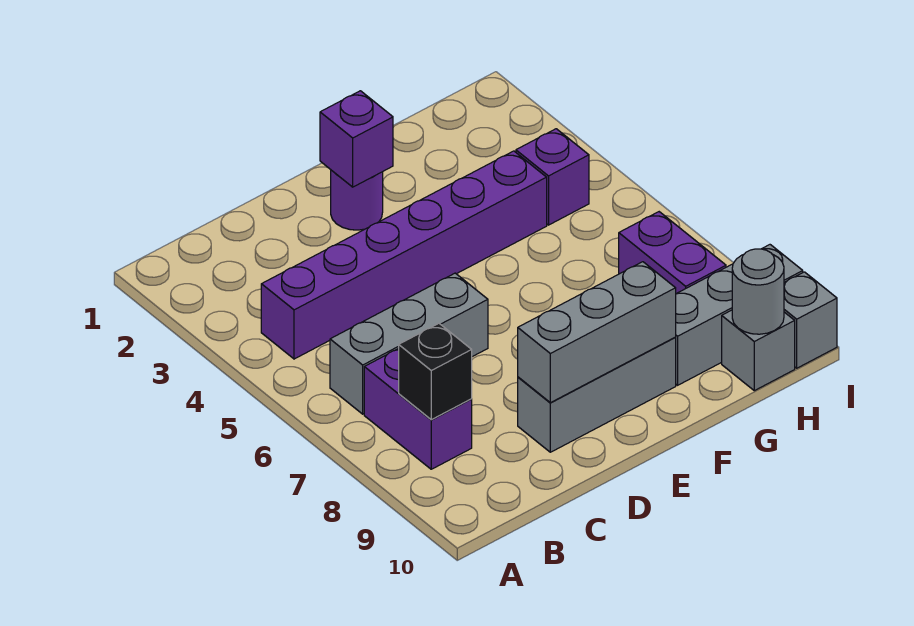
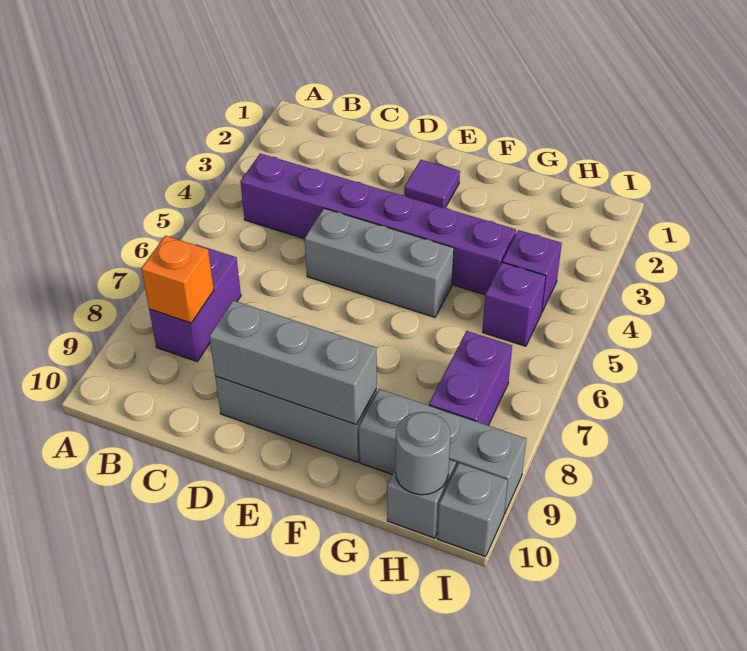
grey brick B6:D6 level 1 -> grey brick D5:F5 level 1
black brick B8 level 2 -> orange brick B8 level 2
purple round brick E2 level 1 -> purple tile E2 level 1
purple brick E2 level 2 -> purple brick H5 level 1

